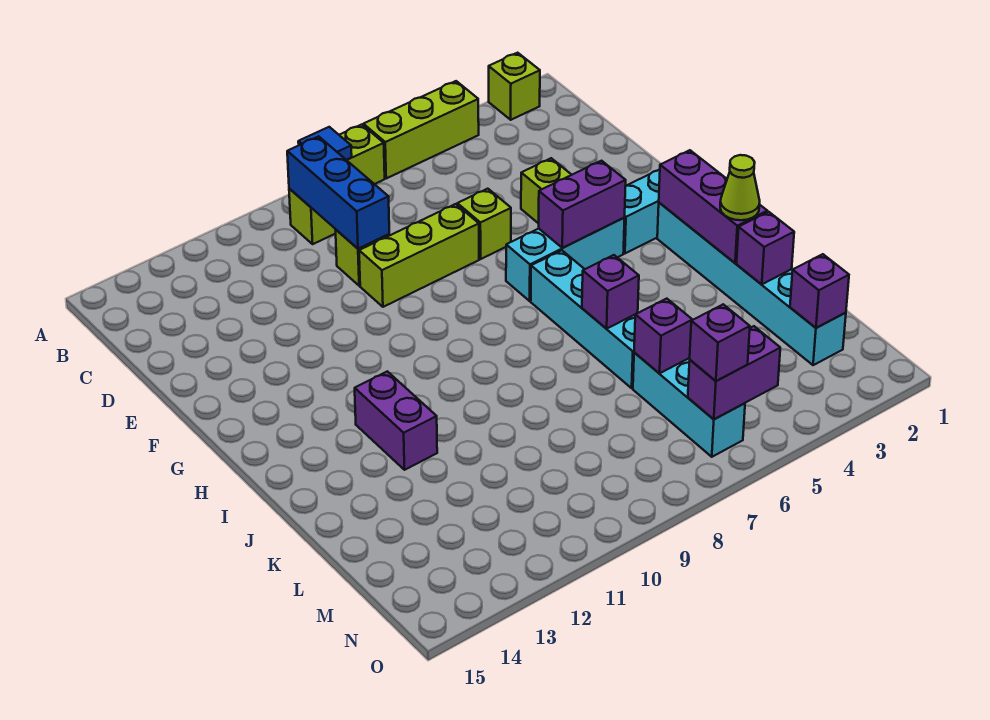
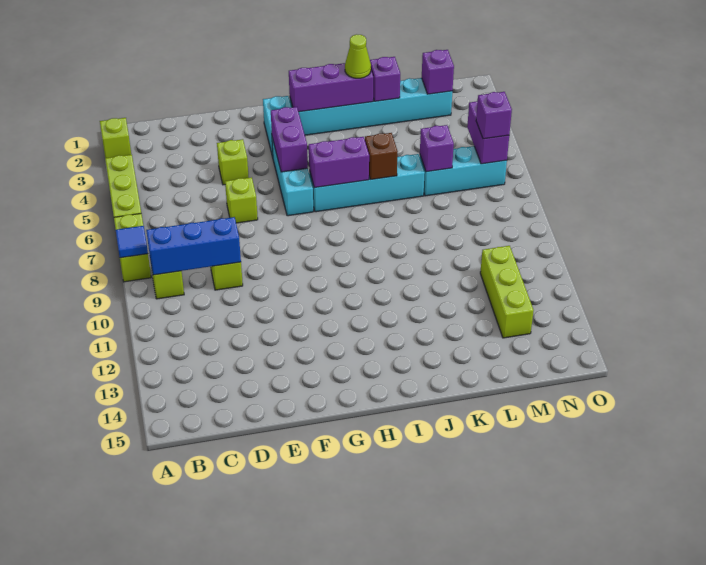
lime brick E7:E9 level 1 -> lime brick M11:M13 level 1
purple brick I12:J12 level 1 -> purple brick H6:I6 level 2
purple brick J6 level 2 -> brown brick J6 level 2

